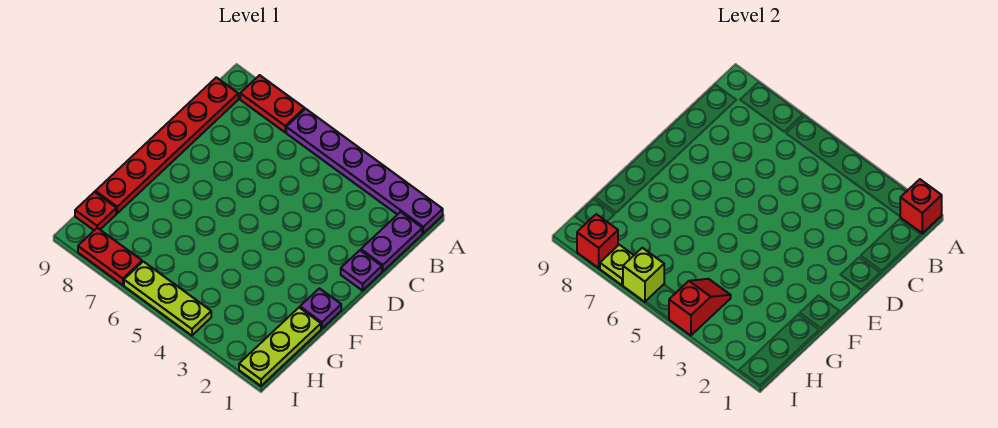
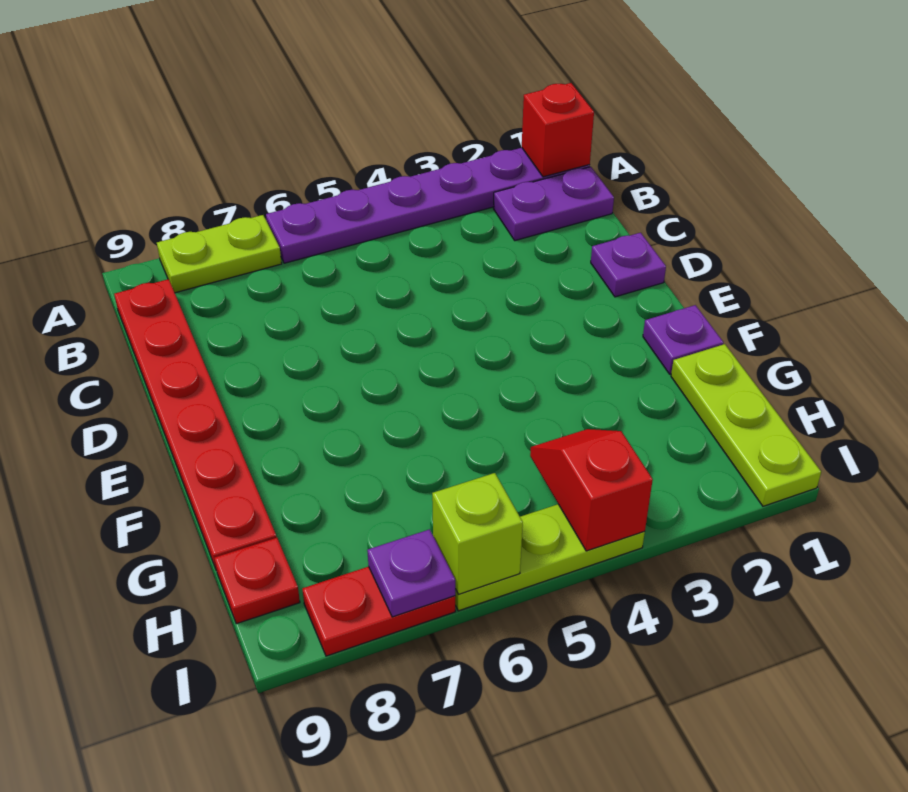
red plate A7:A8 level 1 -> lime plate A7:A8 level 1
purple plate B1:C1 level 1 -> purple plate B1:B2 level 1
lime plate I7 level 2 -> purple plate I7 level 2
red brick I8 level 2 -> none

